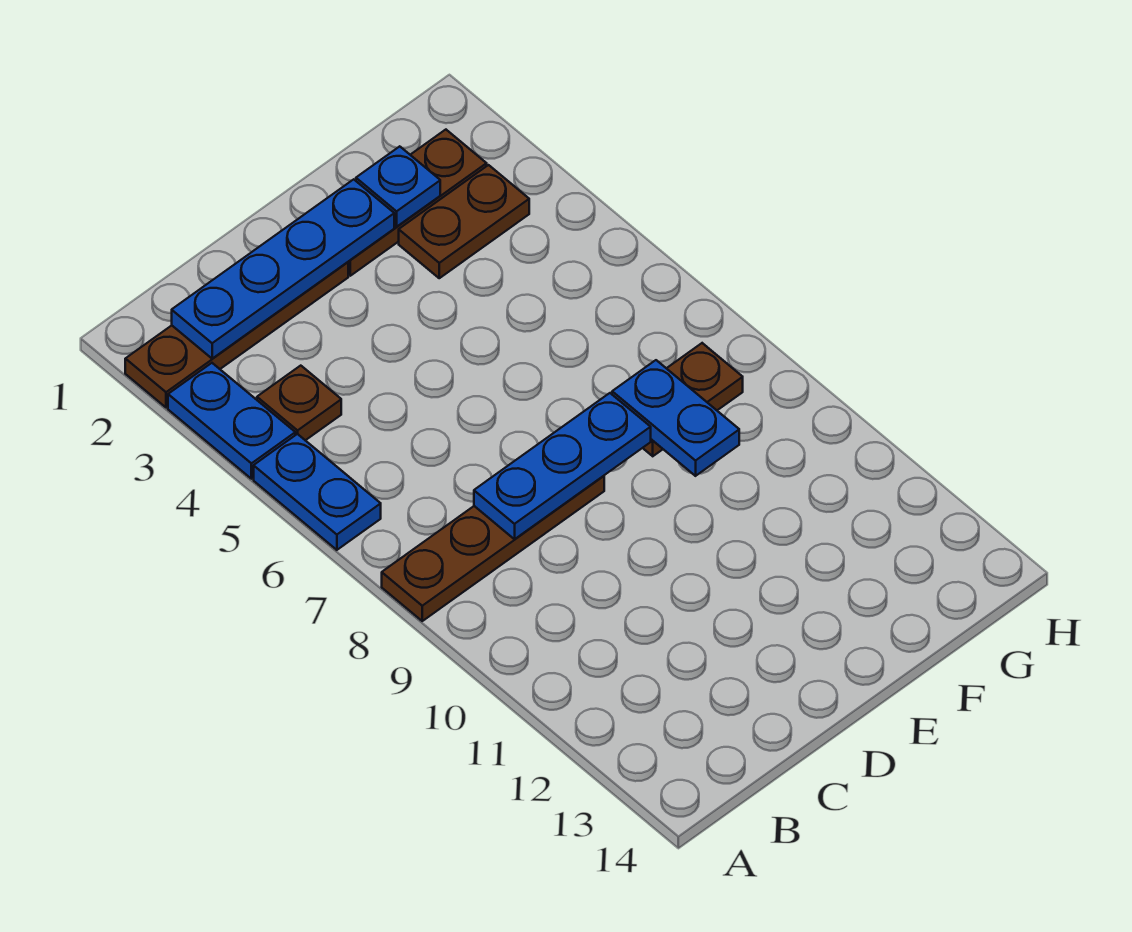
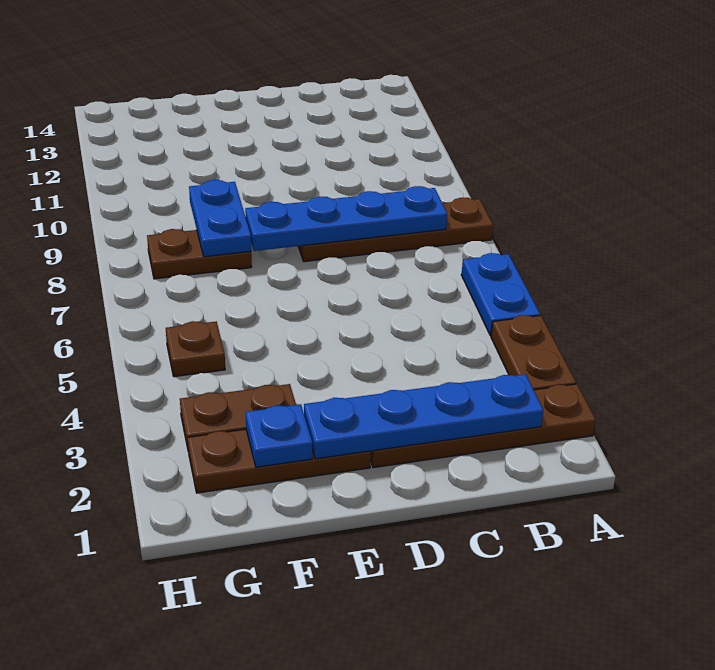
blue plate A3:A4 level 1 -> brown plate A3:A4 level 1
brown plate B4 level 1 -> brown plate G5 level 1
blue plate C8:E8 level 2 -> blue plate B8:E8 level 2

